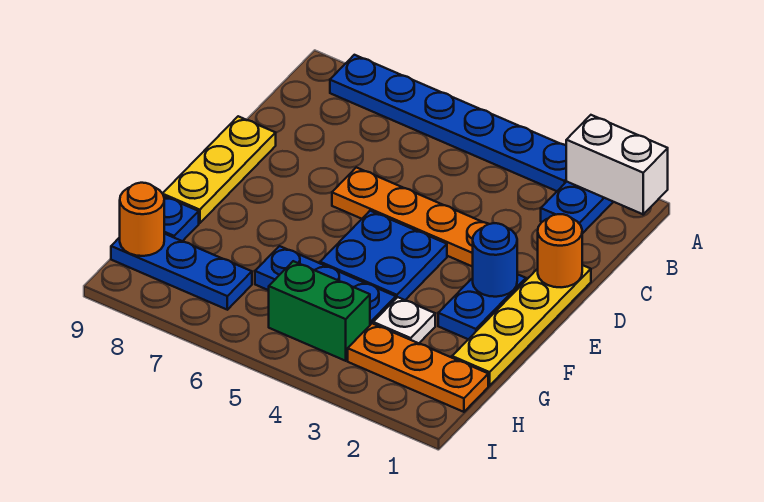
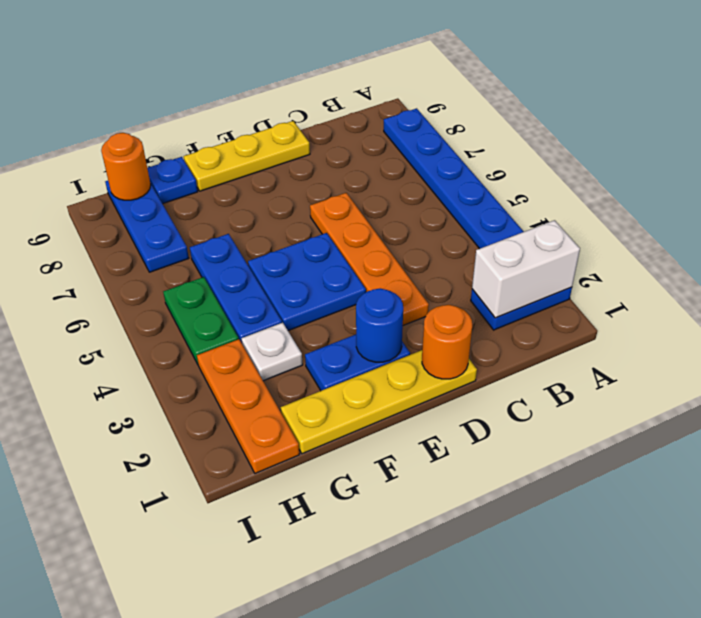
white brick A1:A2 level 2 -> white brick A2:B2 level 2
green brick H4:H5 level 1 -> green plate H4:H5 level 1

